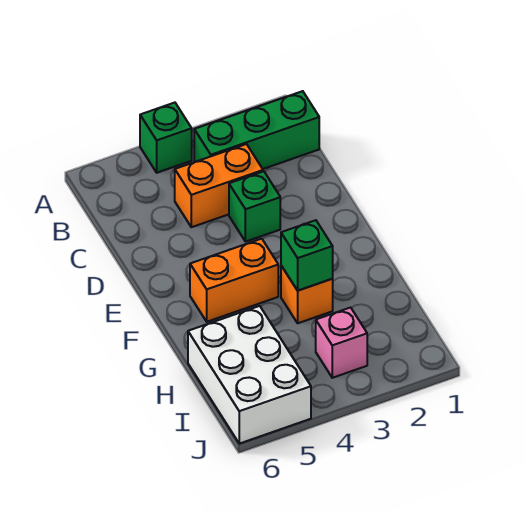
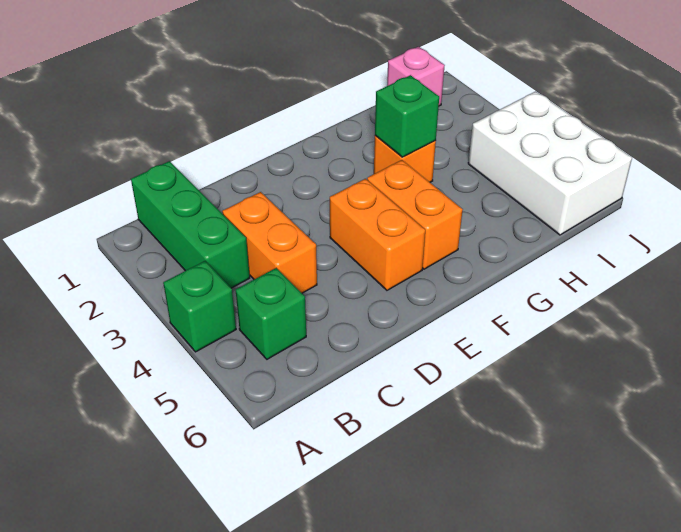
green brick D3 level 1 -> green brick B5 level 1
none -> orange brick E4:E5 level 1
white brick H5:J6 level 1 -> white brick I4:J6 level 1
pink brick I3 level 1 -> pink brick I1 level 1

